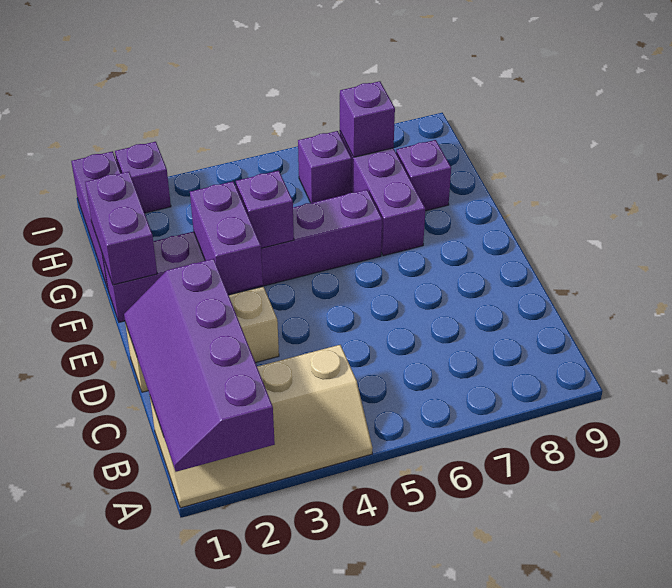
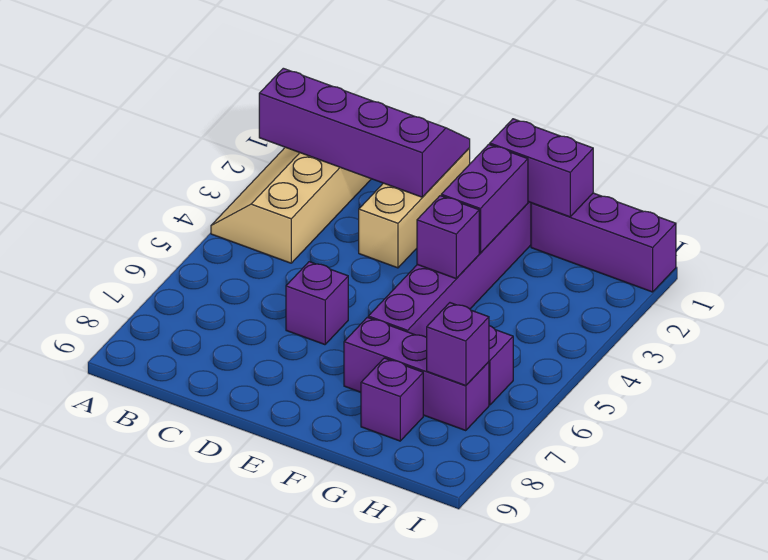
purple brick E3:F3 level 2 -> purple brick F2:F3 level 2
purple brick I2 level 1 -> purple brick D6 level 1

